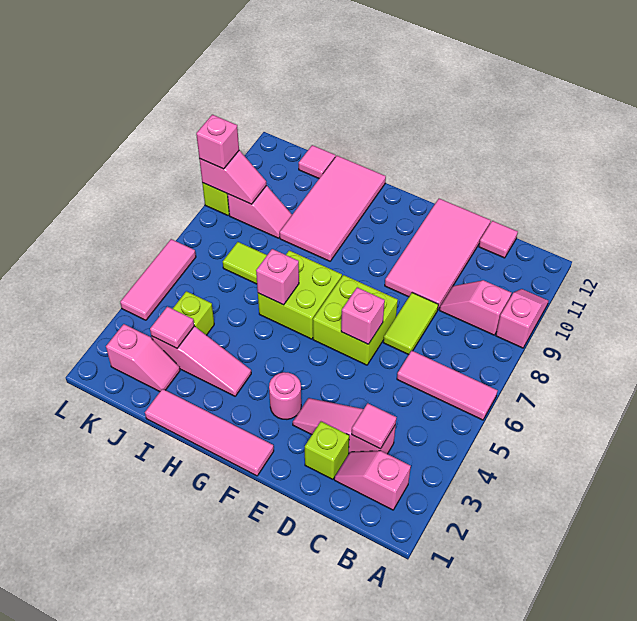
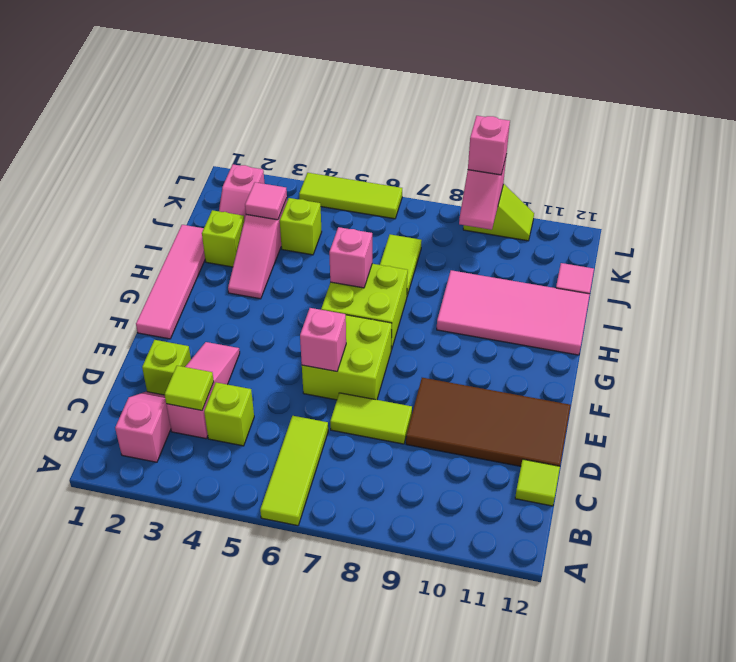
pink tile A6:C6 level 1 -> lime tile A6:C6 level 1
pink slope A9:A10 level 1 top 9 -> none
pink slope B9:C9 level 1 top B -> none
pink tile C3 level 2 -> lime tile C3 level 2
none -> lime brick C4 level 1
pink tile C12 level 1 -> lime tile C12 level 1
pink tile D9:E12 level 1 -> brown tile D9:E12 level 1
pink round brick F3 level 1 -> none
none -> lime brick I2 level 1
pink slope J9:K9 level 1 top K -> none
pink tile L4:L6 level 1 -> lime tile L4:L6 level 1

